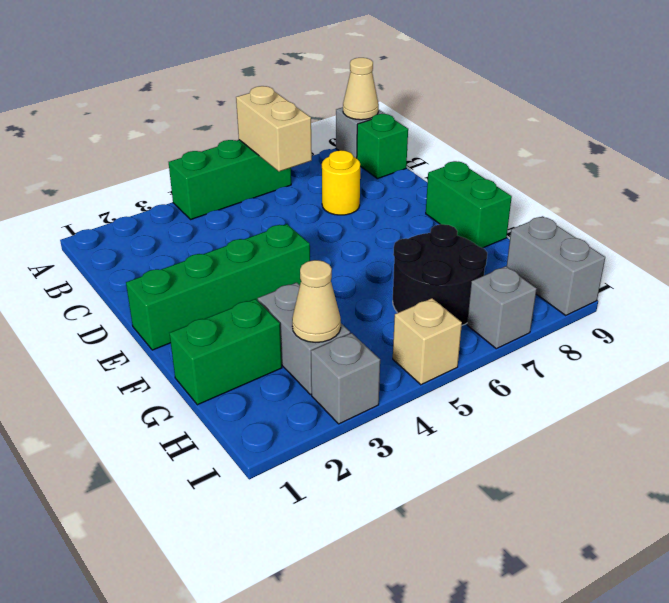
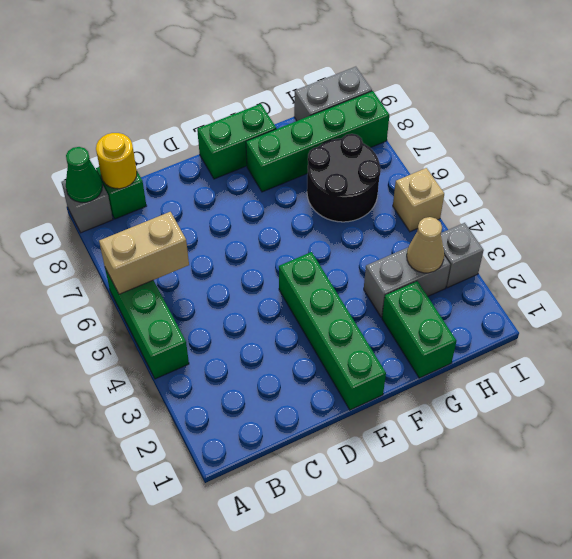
tan cone A9 level 2 -> green cone A9 level 2
yellow round brick C7 level 1 -> yellow round brick B9 level 2
none -> green brick F8:I8 level 1
grey brick I7 level 1 -> none

